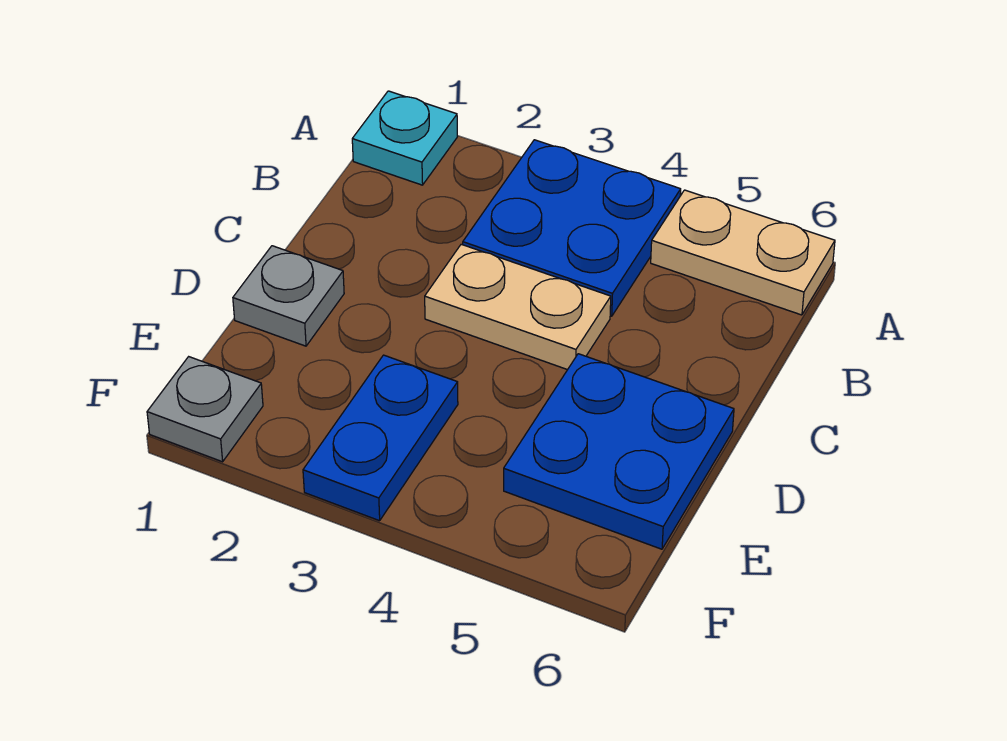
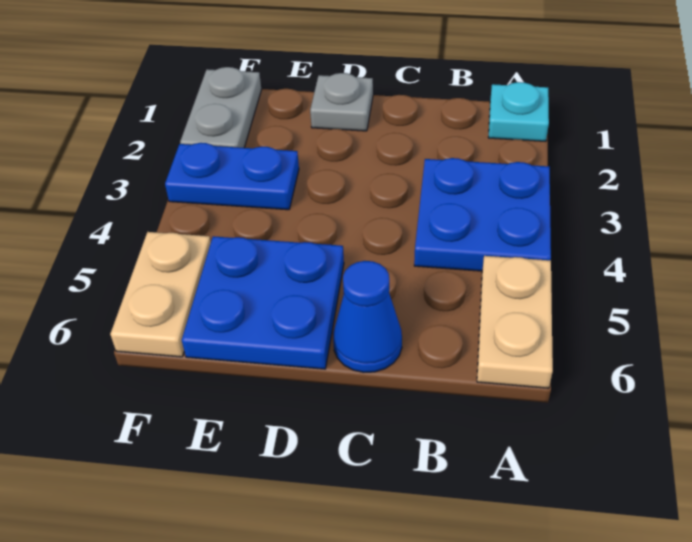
tan plate C3:C4 level 1 -> tan plate F5:F6 level 1
none -> blue cone C6 level 1
grey plate F1 level 1 -> grey plate F1:F2 level 1

